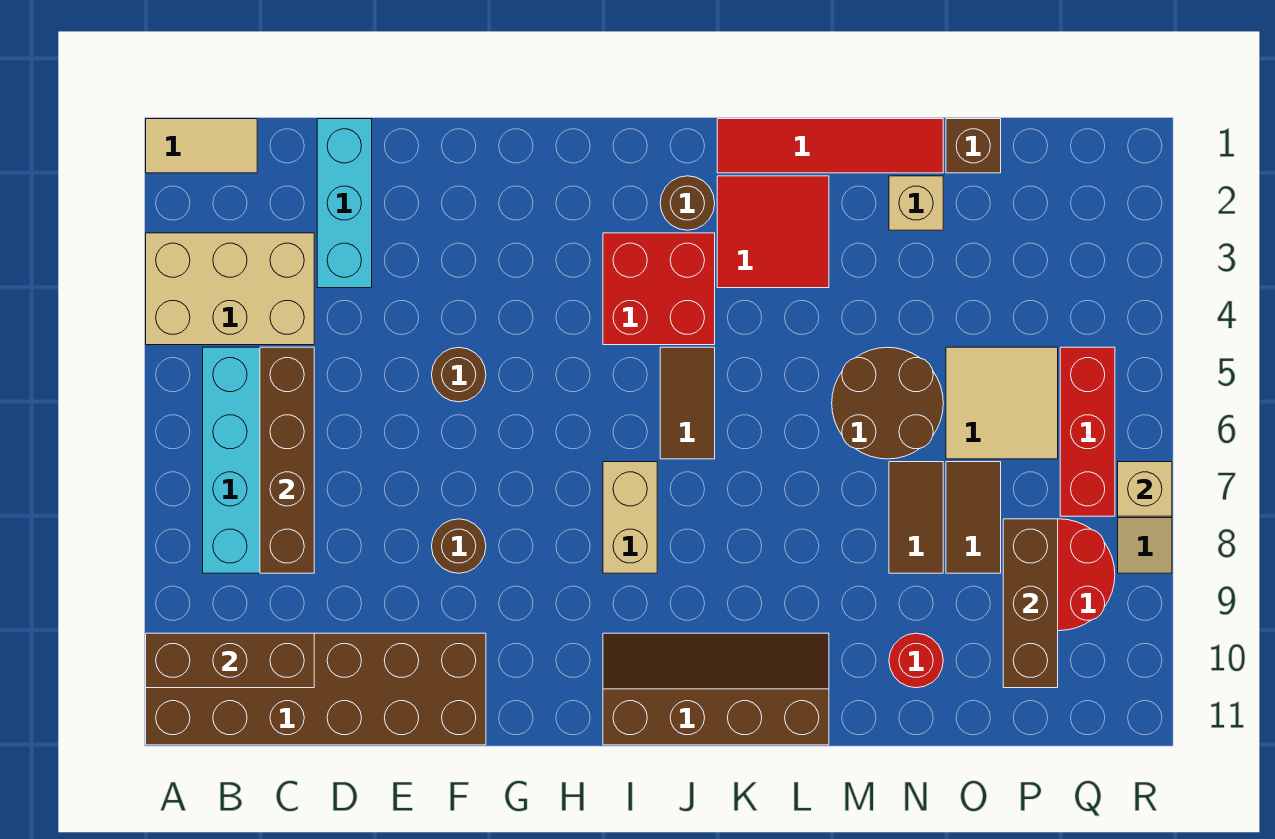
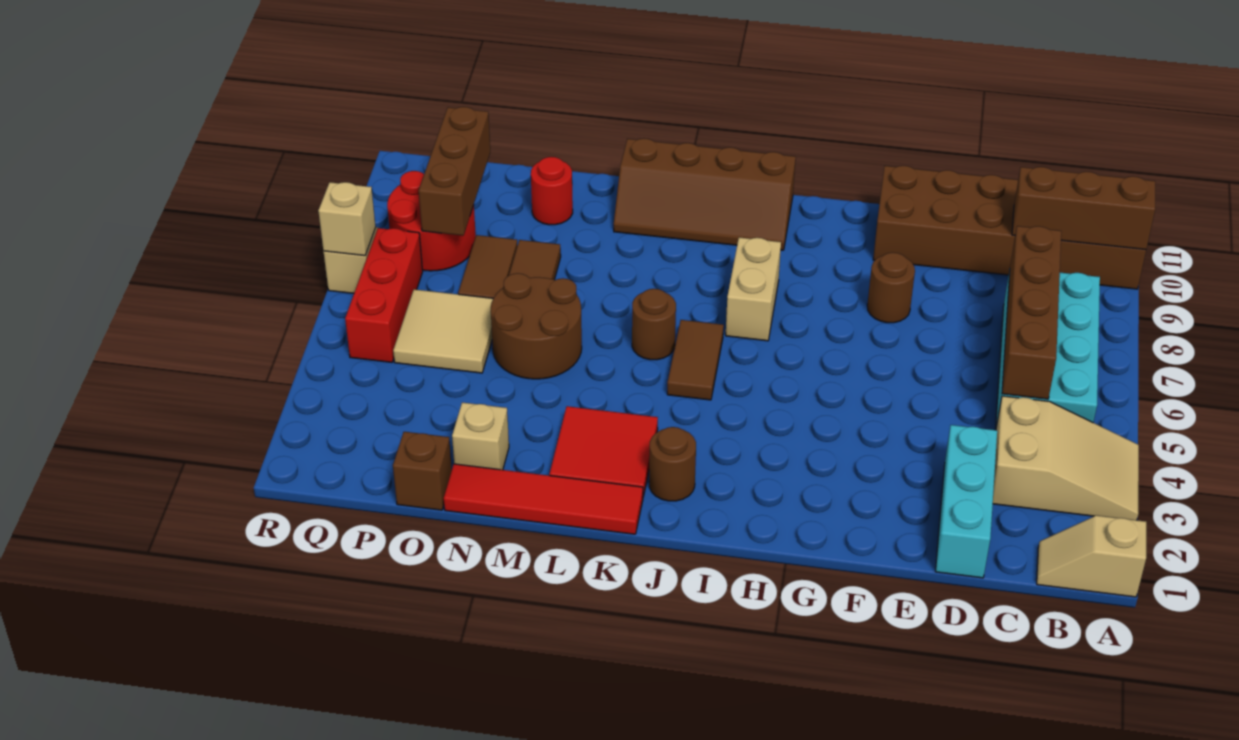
tan tile A1:B1 level 1 -> tan slope A1:B1 level 1 top A
tan brick A3:C4 level 1 -> tan slope A3:C4 level 1 top C
brown round brick F5 level 1 -> brown round brick K6 level 1
red brick I3:J4 level 1 -> none

